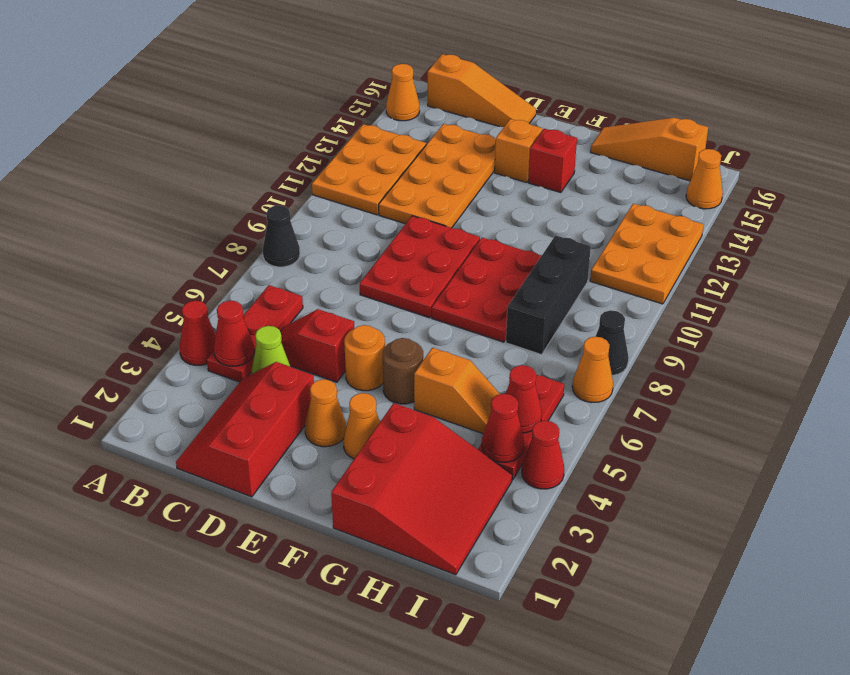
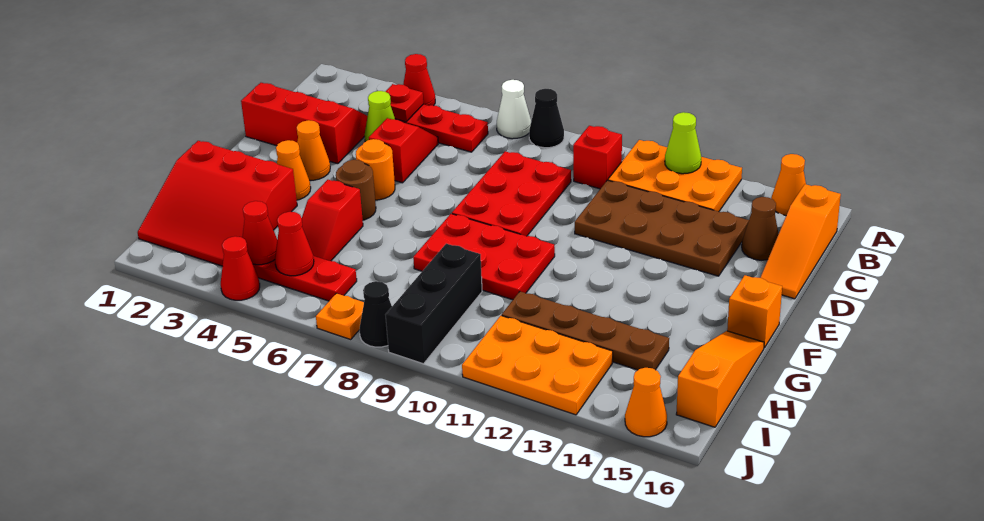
none -> white cone A7 level 1
none -> lime cone A12 level 2
red cone B4 level 2 -> red plate B4 level 2
orange plate C11:D14 level 1 -> brown plate C11:D14 level 1
none -> brown cone C15 level 1
red plate D8:E10 level 1 -> red plate C8:E9 level 1
orange brick E14 level 1 -> orange brick F16 level 1
red brick F14 level 1 -> red brick B10 level 1
orange slope G5:H5 level 1 top G -> red slope G5:H5 level 1 top G
black brick H8:H10 level 1 -> black brick H9:J9 level 1
none -> brown plate H11:H14 level 1
orange cone J7 level 1 -> orange plate J7 level 1

